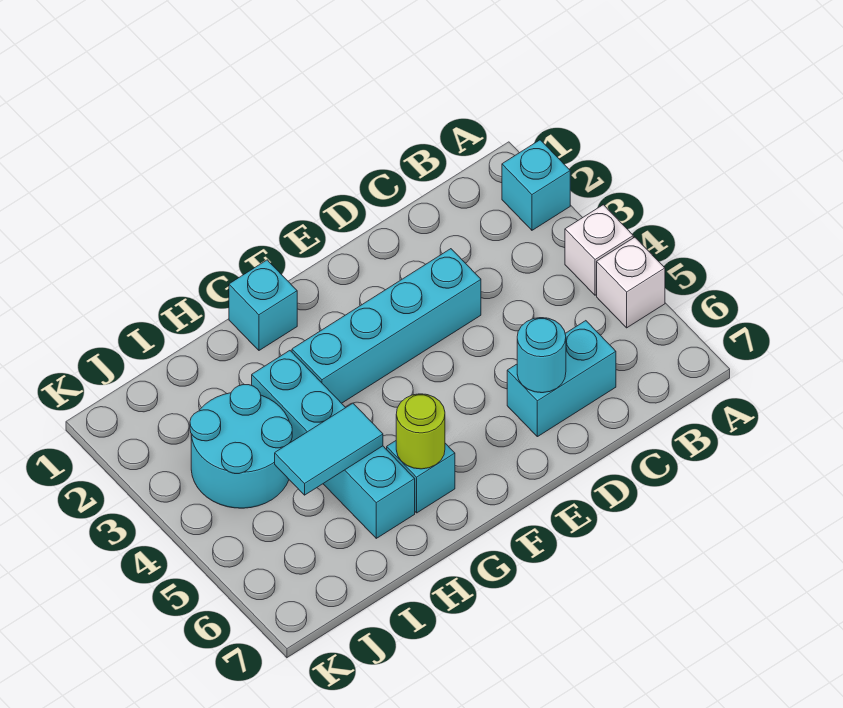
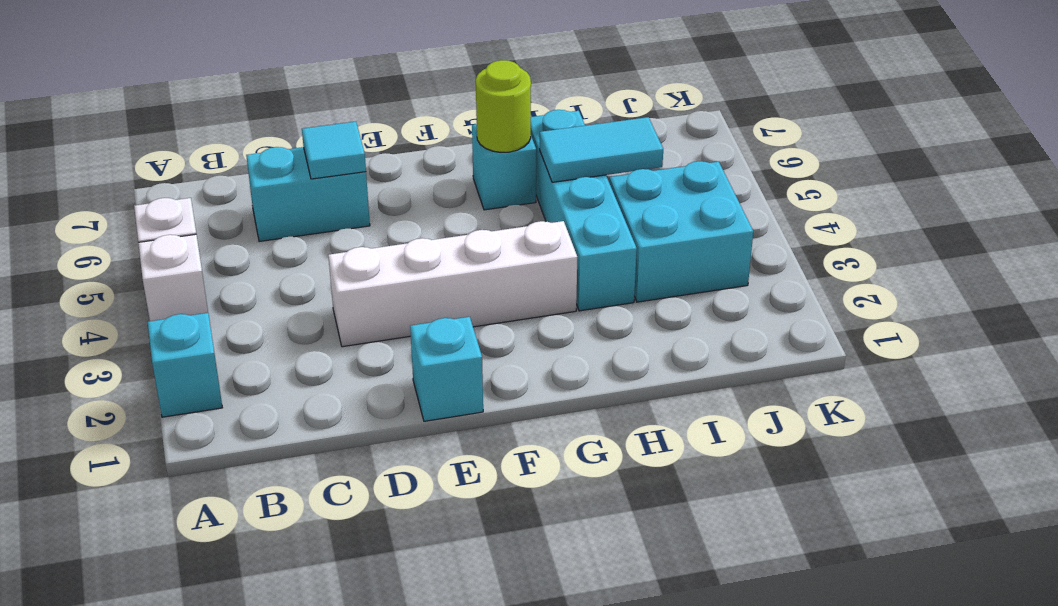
cyan brick D3:G3 level 1 -> white brick D3:G3 level 1
cyan round brick D6 level 2 -> cyan tile D6 level 2
cyan brick G1 level 1 -> cyan brick E1 level 1
cyan round brick I3:J4 level 1 -> cyan brick I3:J4 level 1

